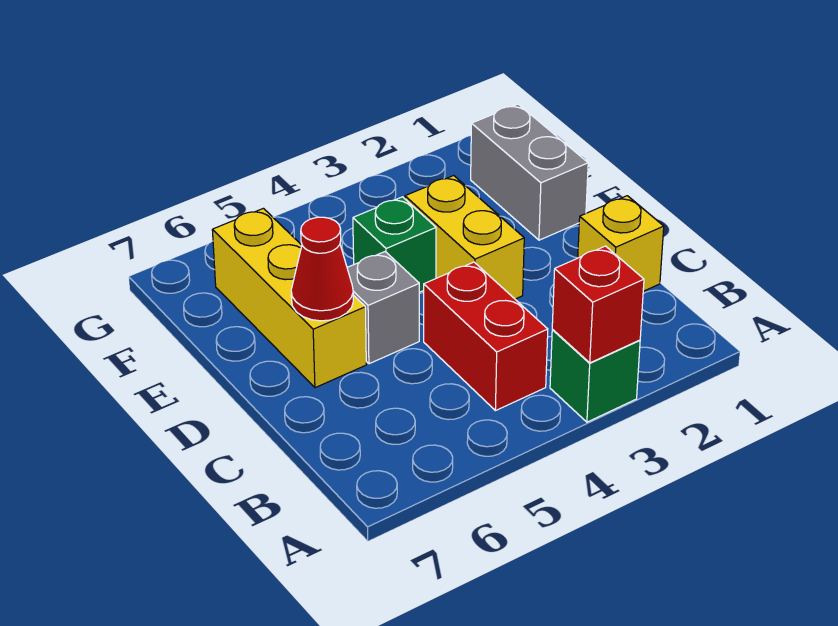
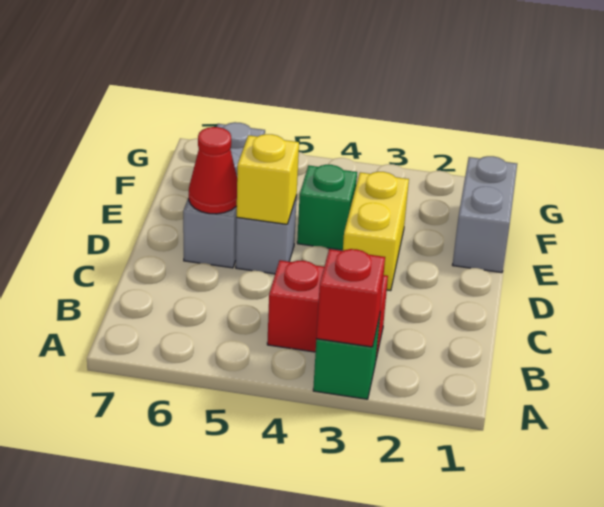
red brick B4:C4 level 1 -> red brick B3:B4 level 1
yellow brick C1 level 1 -> yellow brick D5 level 2
yellow brick D6:F6 level 1 -> grey brick D6:F6 level 1

